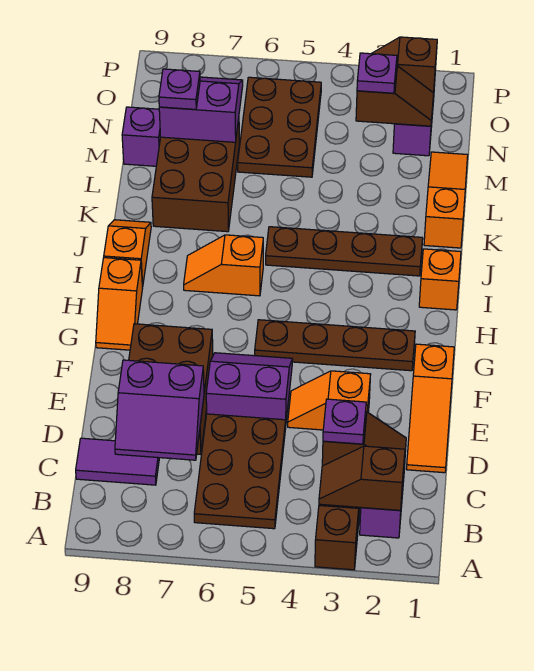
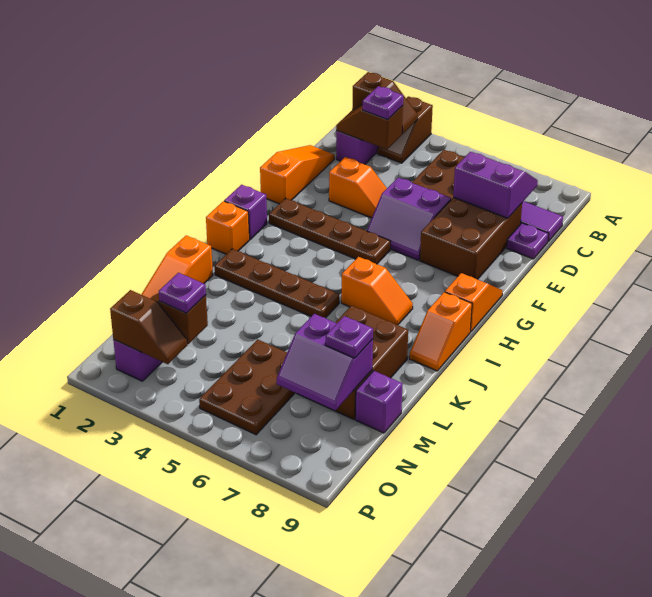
none -> purple plate D9 level 1
none -> purple brick H1 level 1

